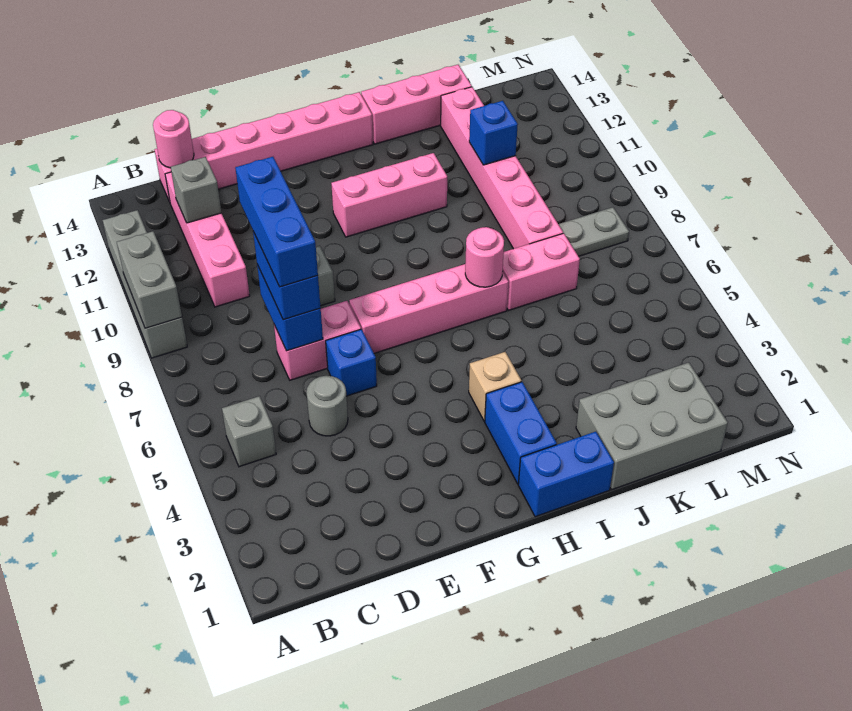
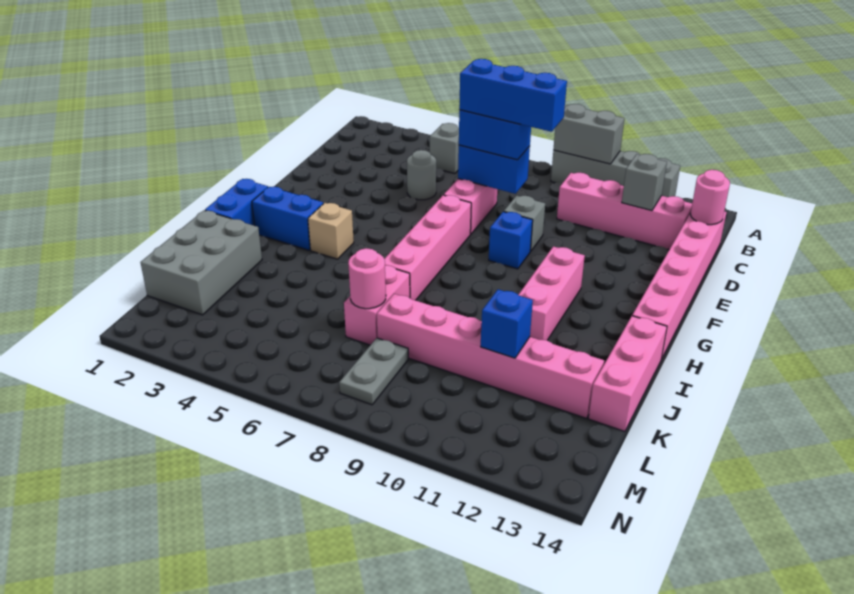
blue brick E6 level 1 -> blue brick F9 level 1
pink round brick I7 level 2 -> pink round brick K7 level 2

